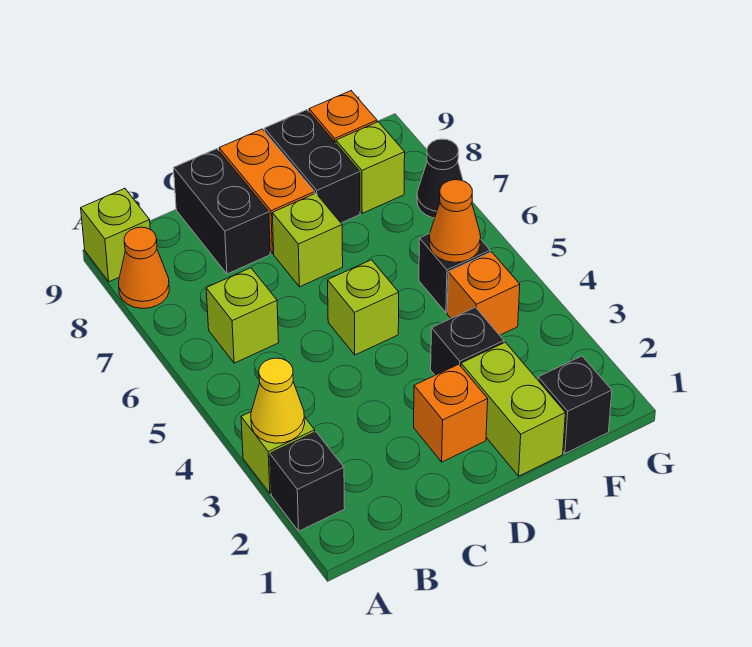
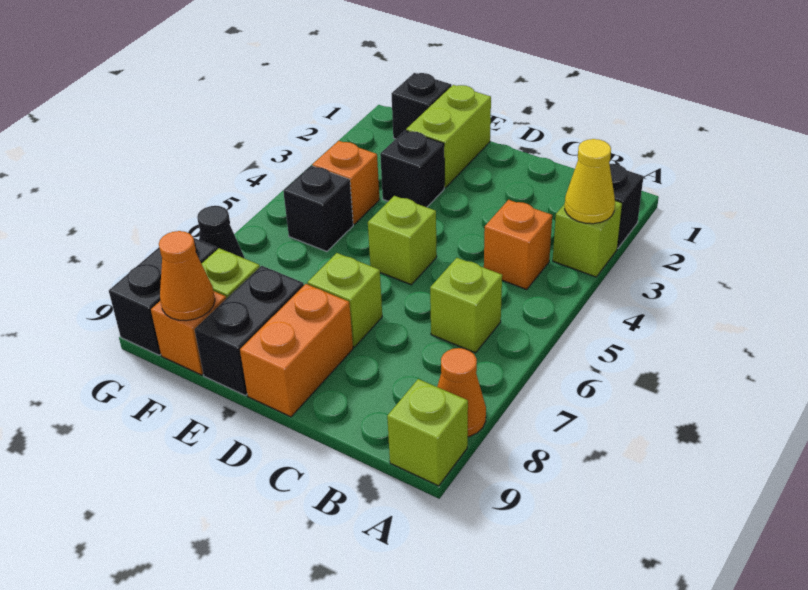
black brick C8:C9 level 1 -> black brick G8:G9 level 1
orange brick D2 level 1 -> orange brick B4 level 1
orange cone F5 level 2 -> orange cone F9 level 2

